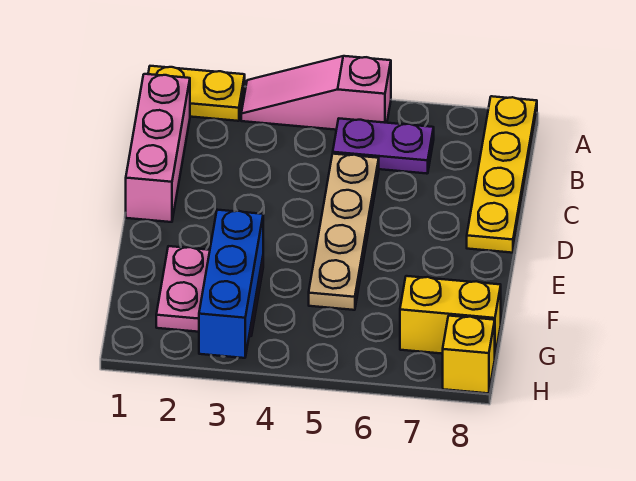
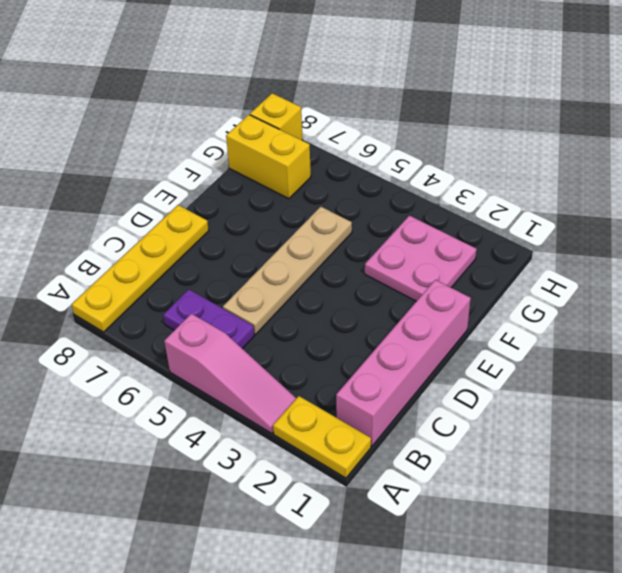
pink brick B1:D1 level 1 -> pink brick B1:E1 level 1
blue brick F3:H3 level 2 -> none

